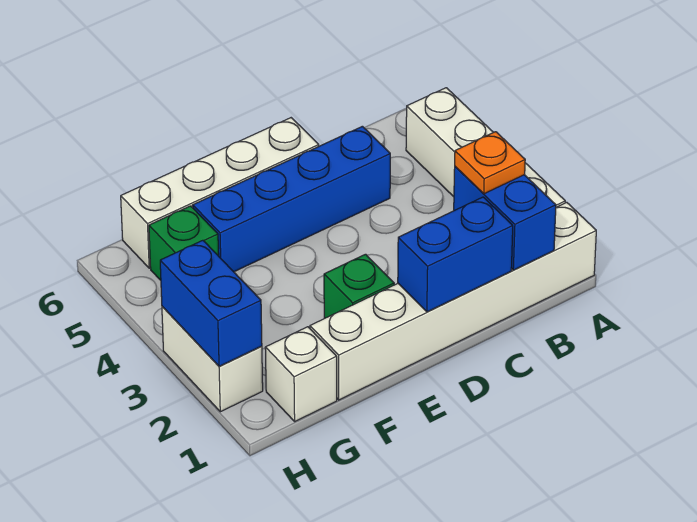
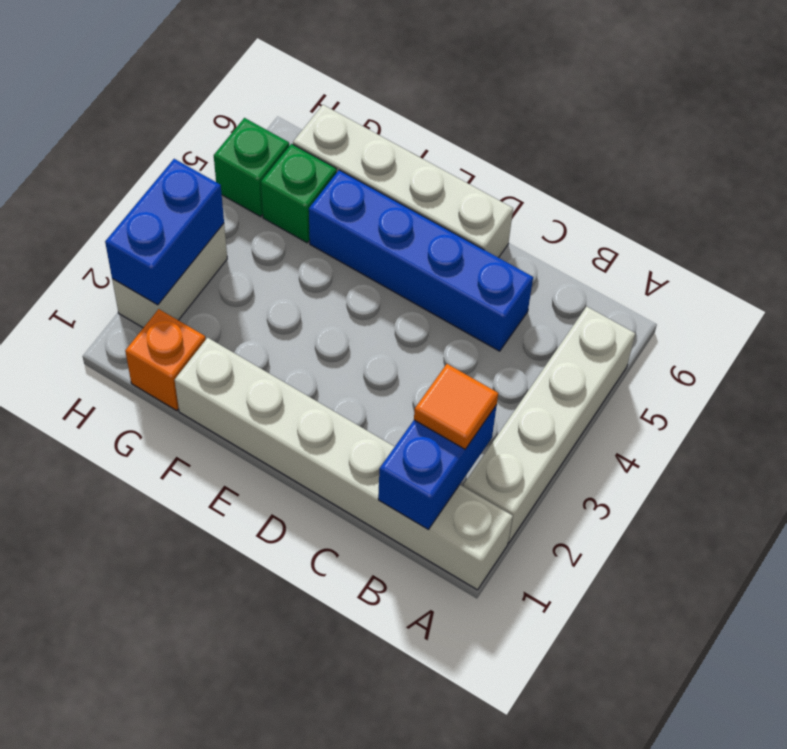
orange plate B2 level 3 -> orange tile B2 level 3
blue brick C1:D1 level 2 -> none
green brick E2 level 1 -> green brick H5 level 1
white brick G1 level 1 -> orange brick G1 level 1

